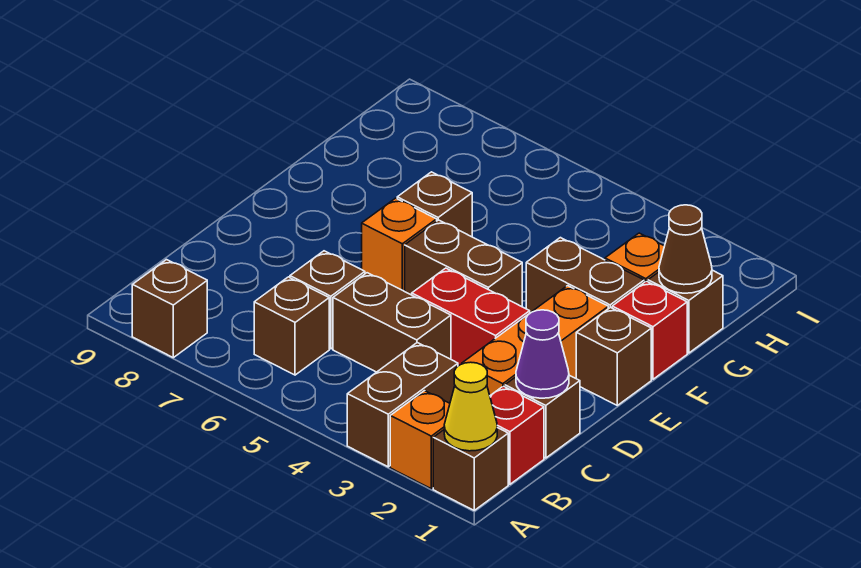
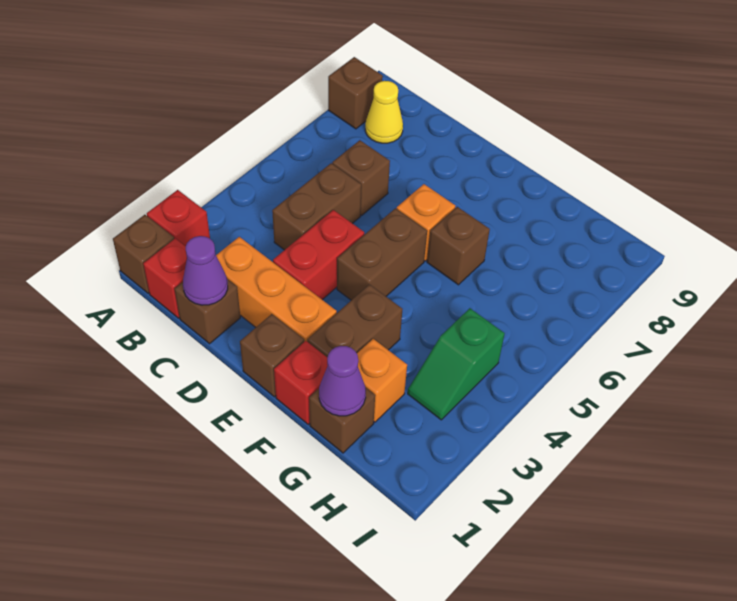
yellow cone A1 level 2 -> yellow cone B8 level 1
orange brick A2 level 1 -> red brick A2 level 1
brown brick A3:B3 level 1 -> none
brown brick B6 level 1 -> none
brown cone G1 level 2 -> purple cone G1 level 2
none -> green slope H3:H4 level 1 top 4

